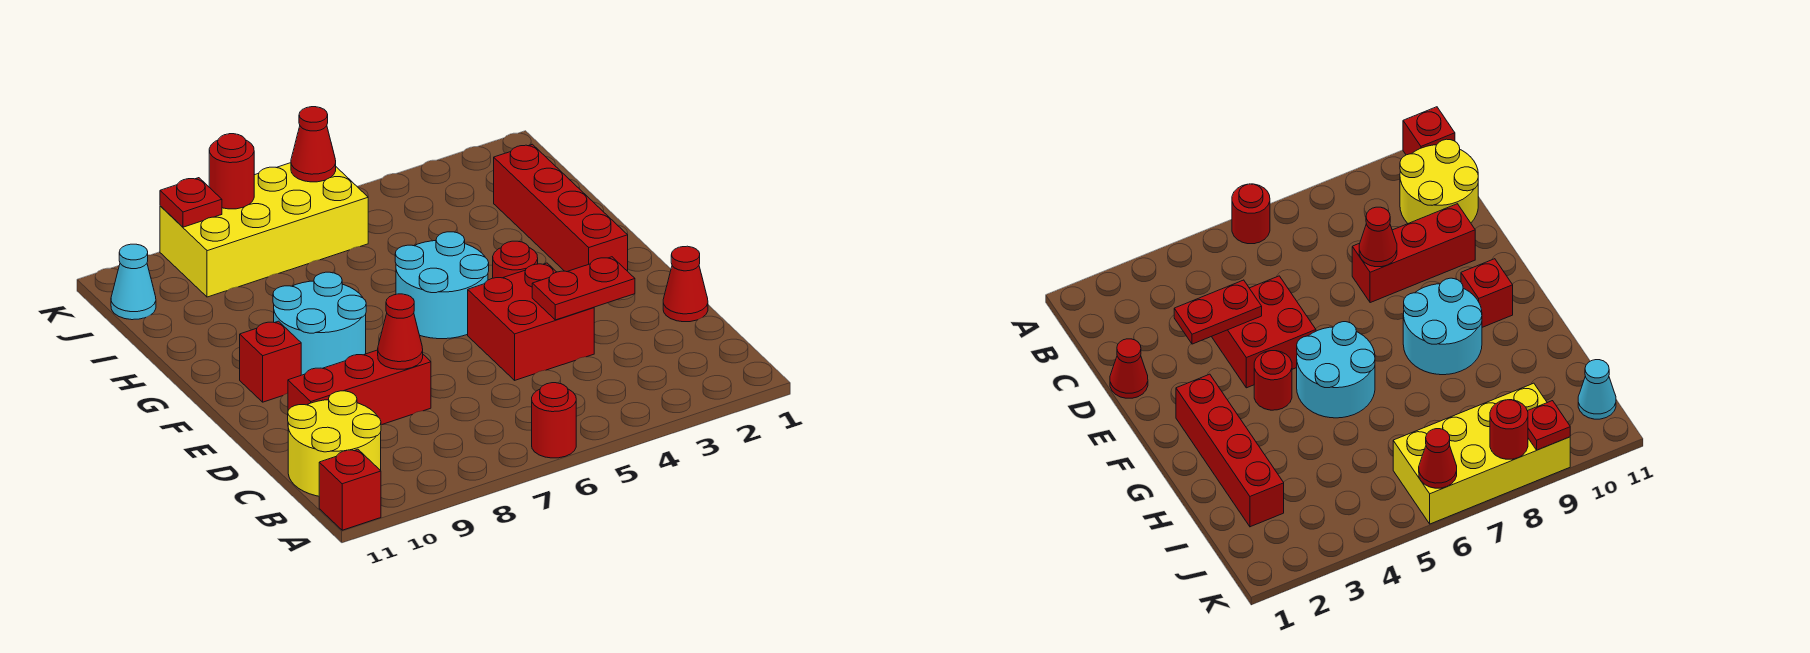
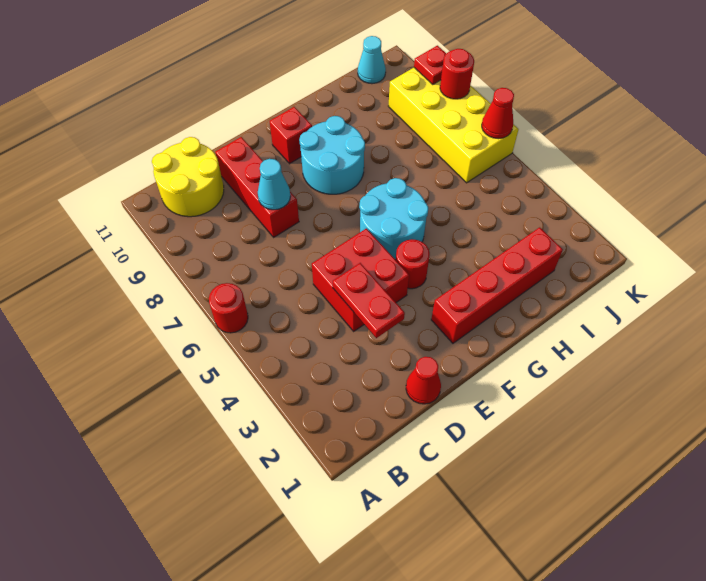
red brick A11 level 1 -> none
red cone D8 level 2 -> cyan cone D8 level 2

